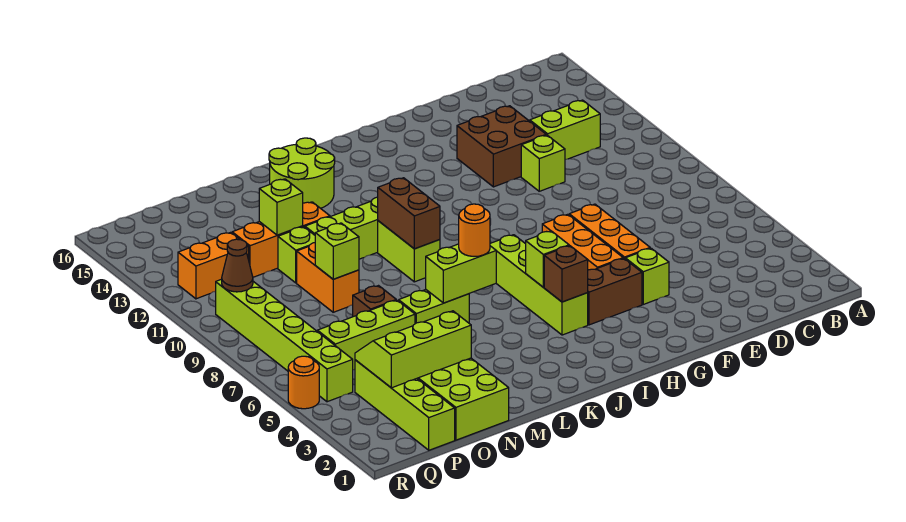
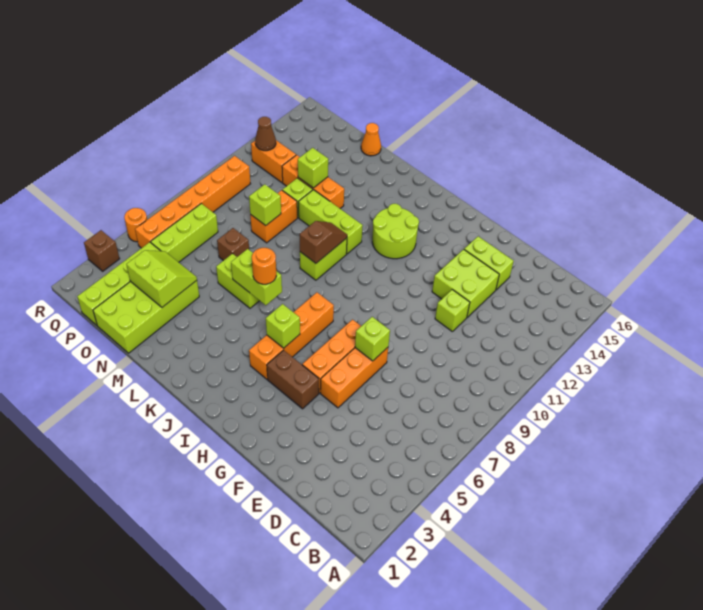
lime brick C12:D12 level 1 -> lime brick E14:F14 level 1
brown brick E12:F13 level 1 -> lime brick E12:F13 level 1
lime brick F4 level 1 -> lime brick F7 level 2
lime brick I4:I7 level 1 -> orange brick I4:I7 level 1
brown brick I4 level 2 -> brown brick R3 level 1
brown brick K9:K10 level 2 -> brown slope K9:K10 level 2 top 9
lime round brick K14:L15 level 1 -> lime round brick I12:J13 level 1
lime slope N3:P4 level 2 top 3 -> lime slope N3:O4 level 2 top 3
lime brick N6:P6 level 1 -> lime brick P5:P7 level 1
none -> orange cone N16 level 1
lime brick Q5:Q10 level 1 -> orange brick Q5:Q10 level 1
brown cone Q10 level 2 -> brown cone Q12 level 2

